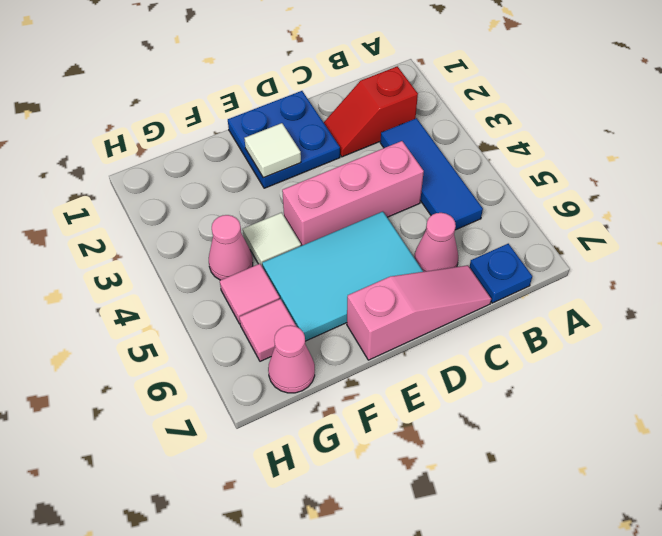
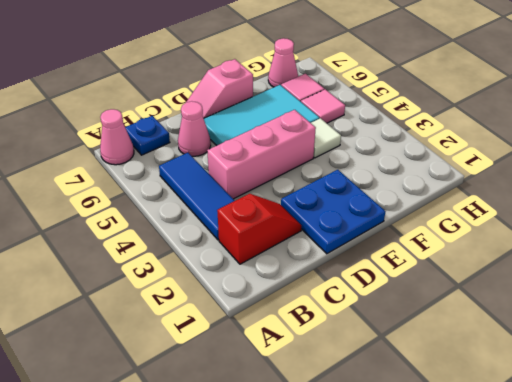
pink slope C7:E7 level 1 top E -> pink slope D7:E7 level 1 top E
white tile E2 level 2 -> none
pink cone G4 level 1 -> pink cone A7 level 1

